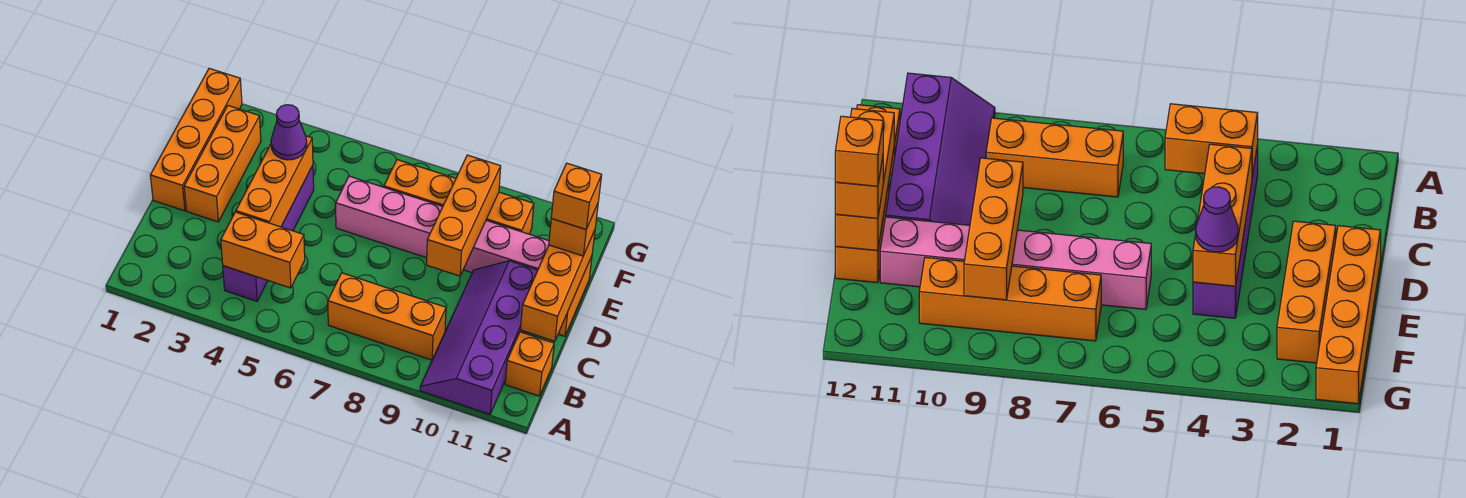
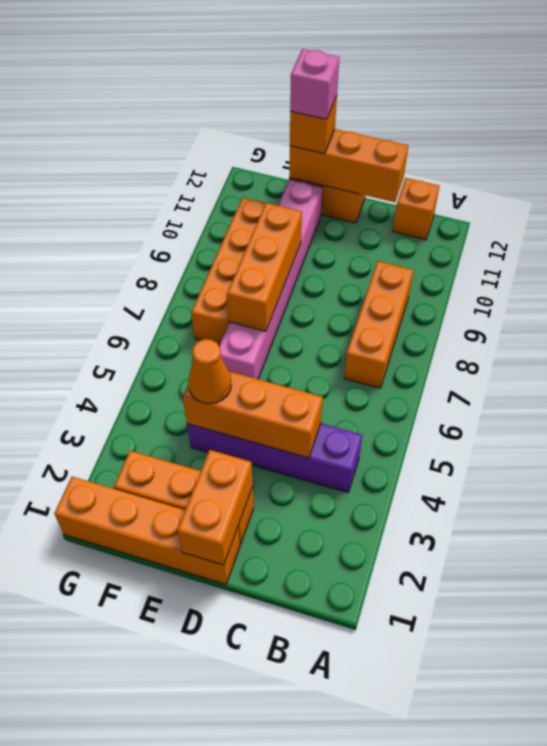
purple slope A10:D11 level 1 top 11 -> none
orange brick B4:B5 level 2 -> orange brick D1:D2 level 2
orange brick D9:F9 level 2 -> orange brick E7:E9 level 2
purple cone E4 level 3 -> orange cone E4 level 3
orange brick E12 level 4 -> pink brick E12 level 4

